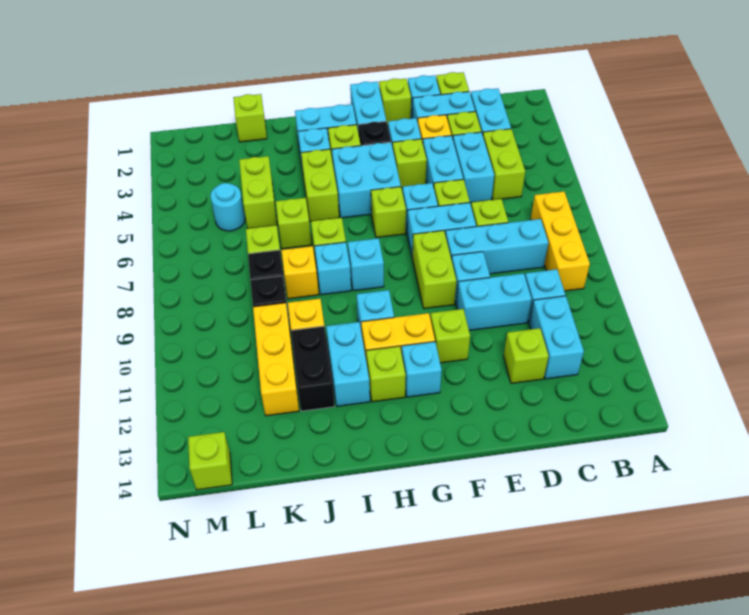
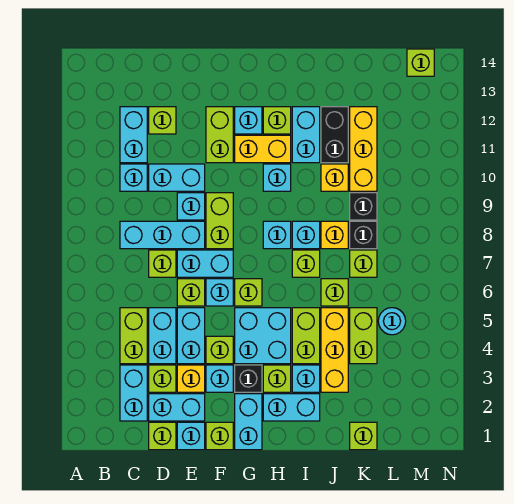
yellow brick B7:B9 level 1 -> yellow brick J3:J5 level 1
lime brick F11 level 1 -> lime brick F11:F12 level 1

